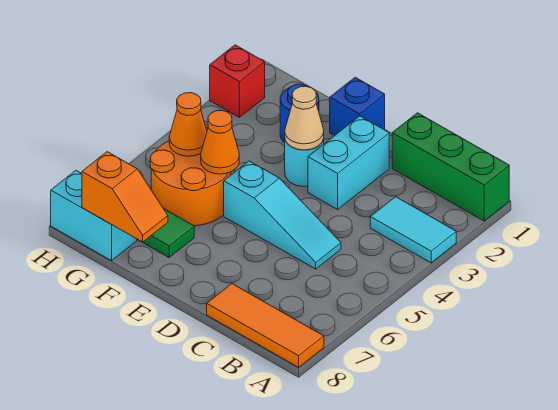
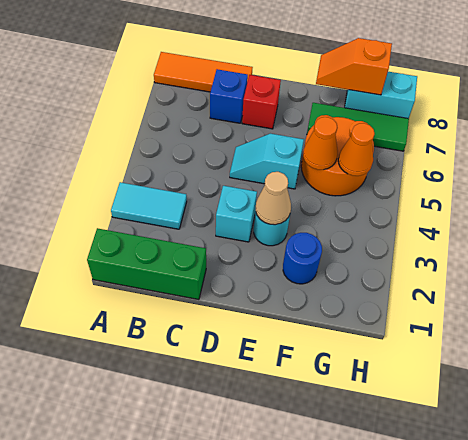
cyan slope C5:E5 level 1 top E -> cyan slope D5:E5 level 1 top E
cyan brick D2:D3 level 1 -> cyan brick D3 level 1
blue brick E1 level 1 -> blue brick C7 level 1
red brick H2 level 1 -> red brick D7 level 1

